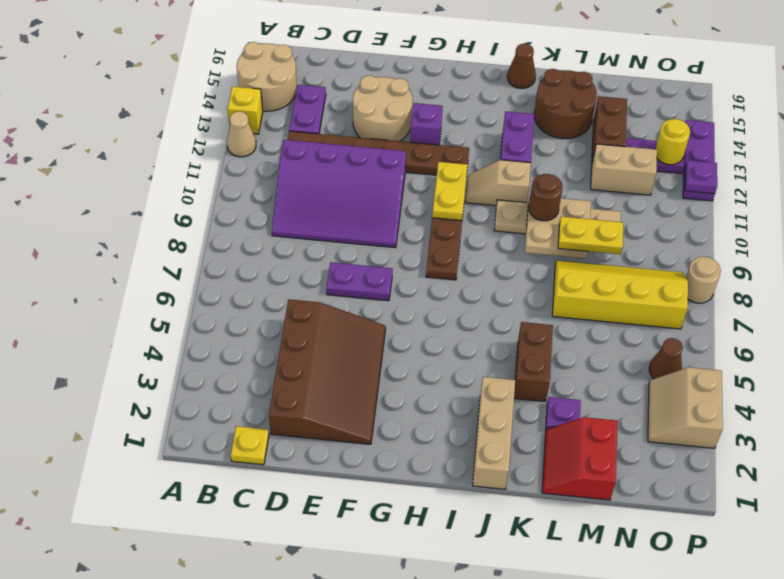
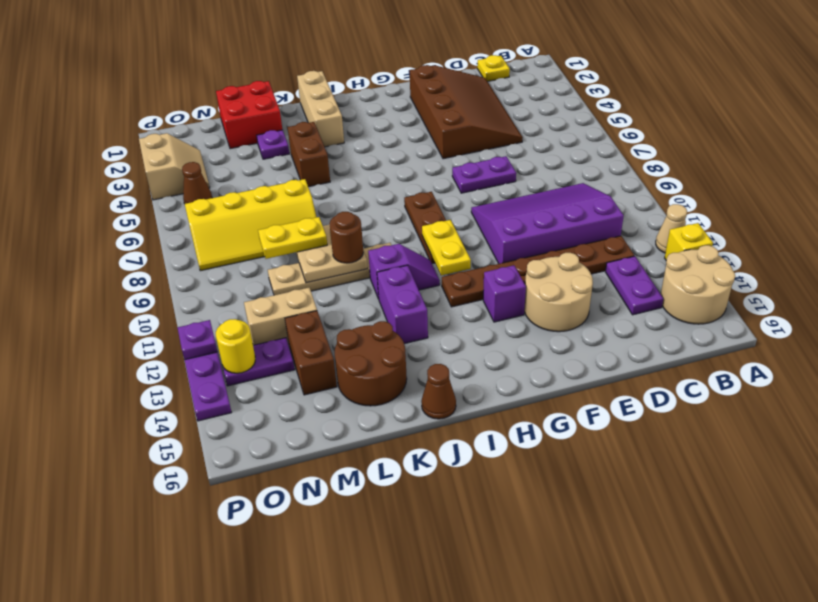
brown slope D2:F5 level 1 top D -> brown slope D2:F5 level 1 top F
tan slope I11:J11 level 1 top J -> purple slope I11:J11 level 1 top J
red slope L1:M2 level 1 top M -> red brick L1:M2 level 1
tan round brick P8 level 1 -> none

